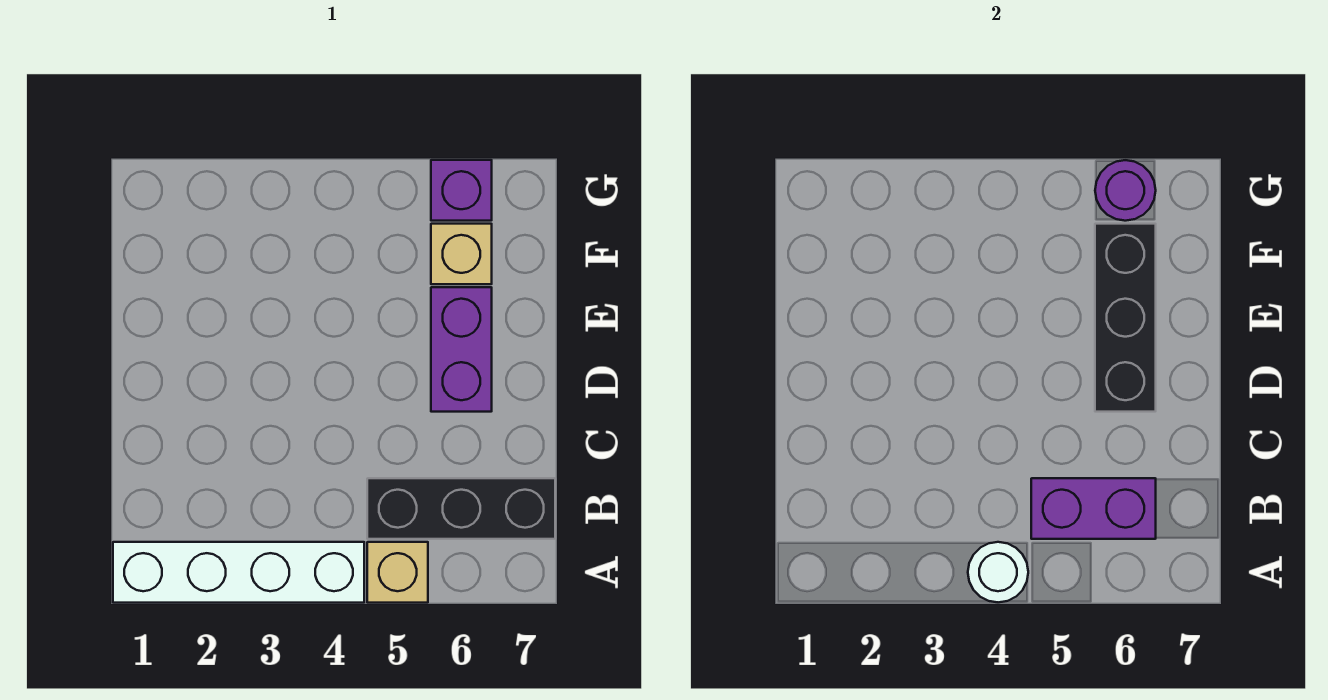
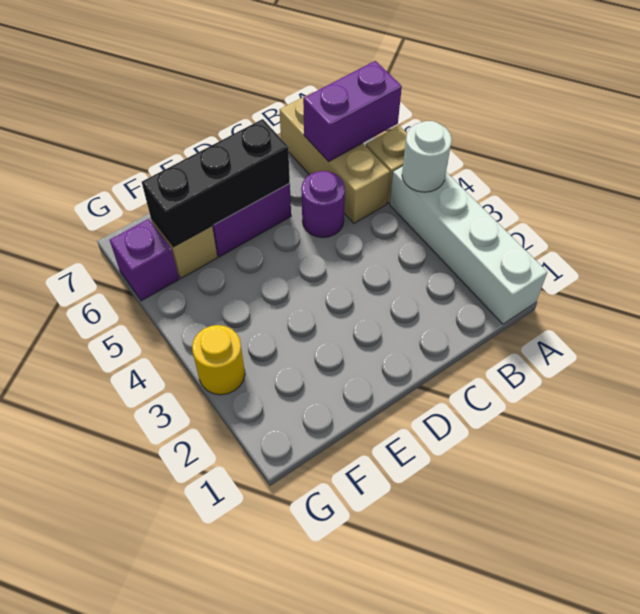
black brick B5:B7 level 1 -> tan brick B5:B7 level 1
purple brick B5:B6 level 2 -> purple brick A6:B6 level 2
none -> yellow round brick G3 level 1
purple round brick G6 level 2 -> purple round brick C5 level 1

